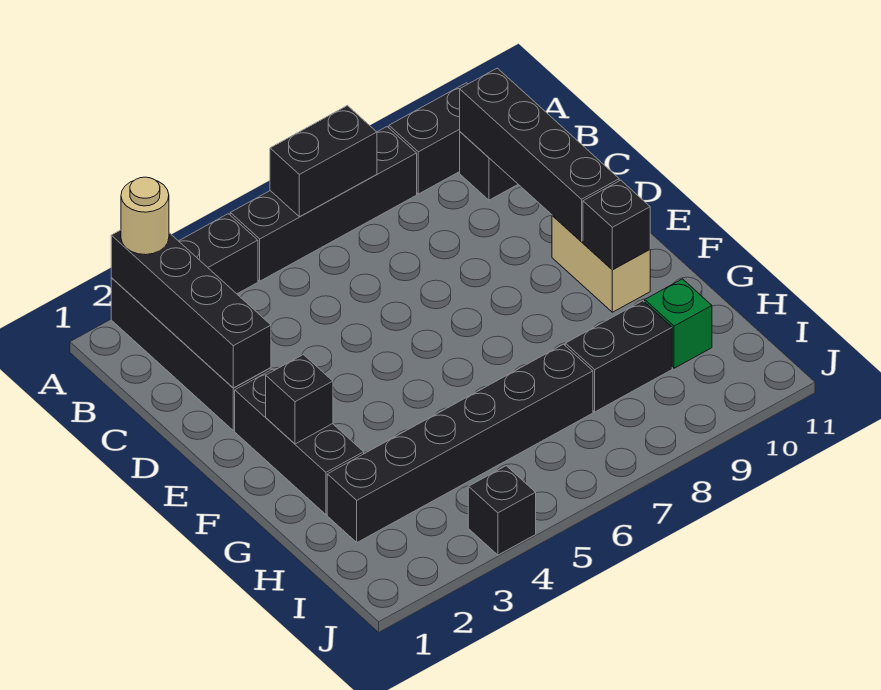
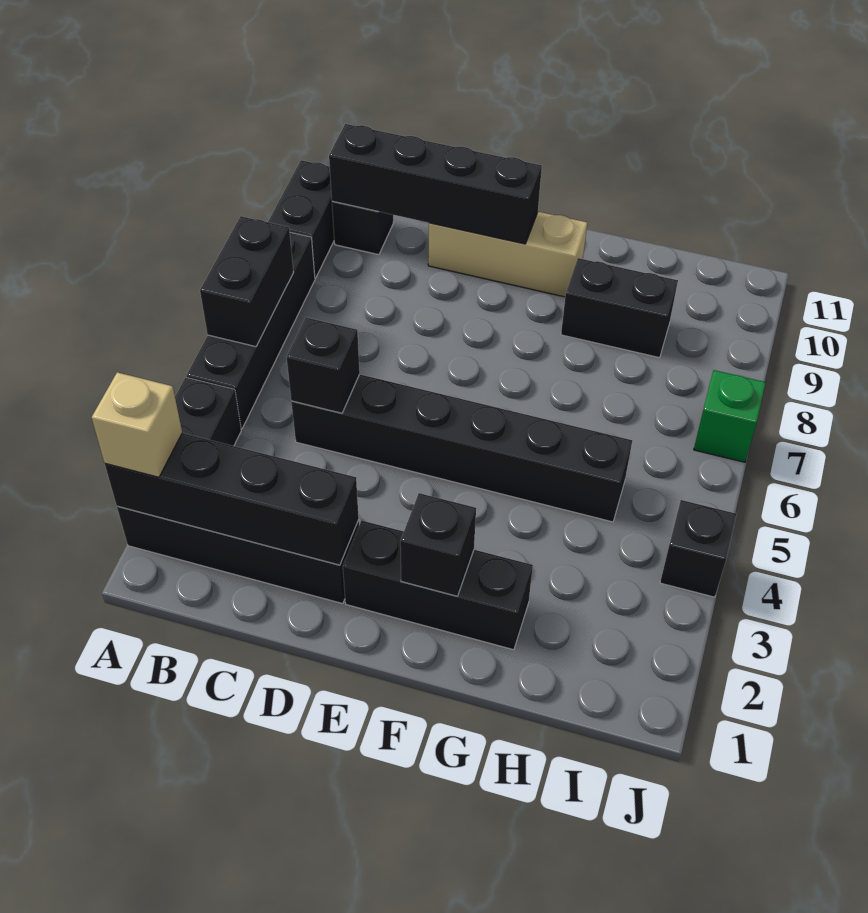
tan round brick A2 level 3 -> tan brick A2 level 3
tan brick E10:F10 level 1 -> tan brick D10:F10 level 1
black brick F10 level 2 -> black brick C5 level 2
black brick H2:H7 level 1 -> black brick C5:H5 level 1
black brick H8:H9 level 1 -> black brick G9:H9 level 1
green brick H10 level 1 -> green brick J7 level 1

